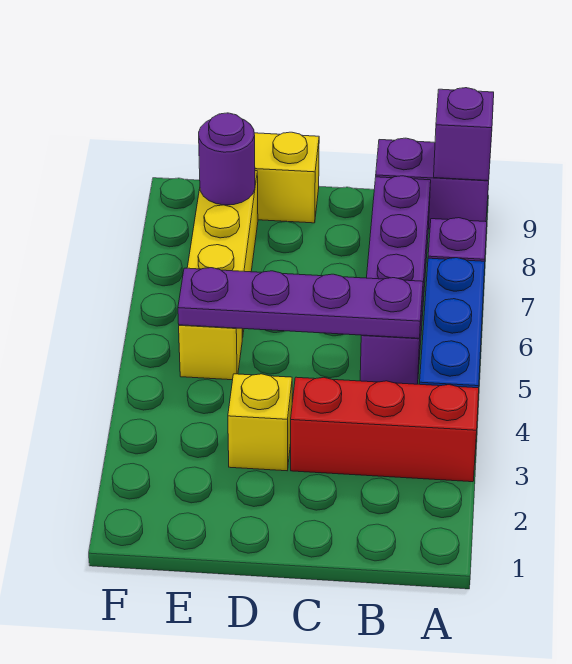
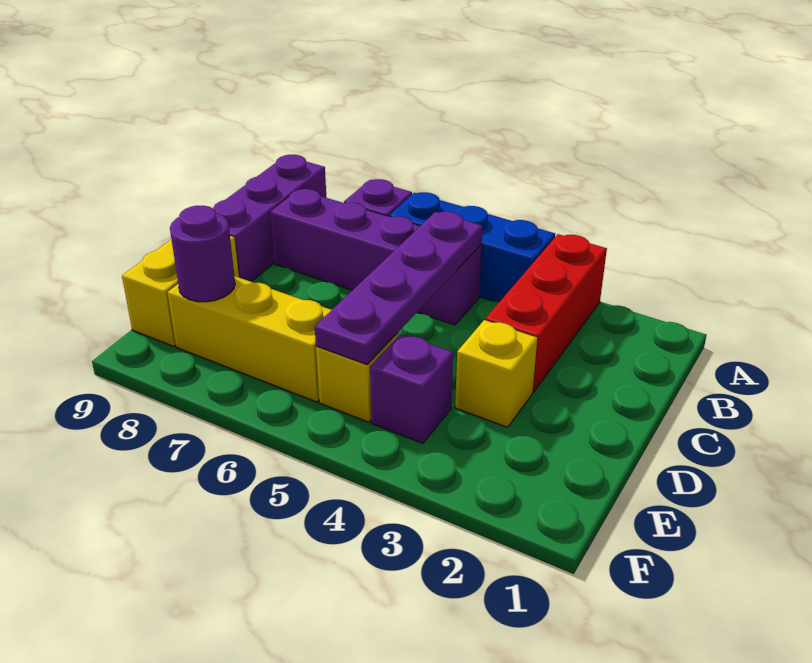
purple brick A9:B9 level 1 -> purple brick A9:C9 level 1
purple brick A9 level 2 -> purple brick E4 level 1

